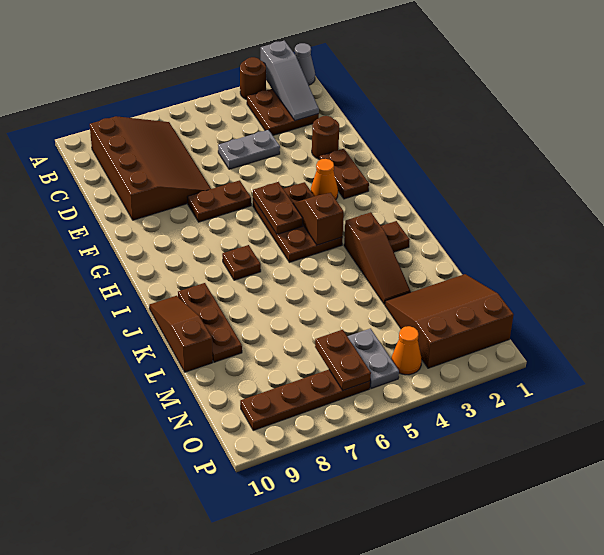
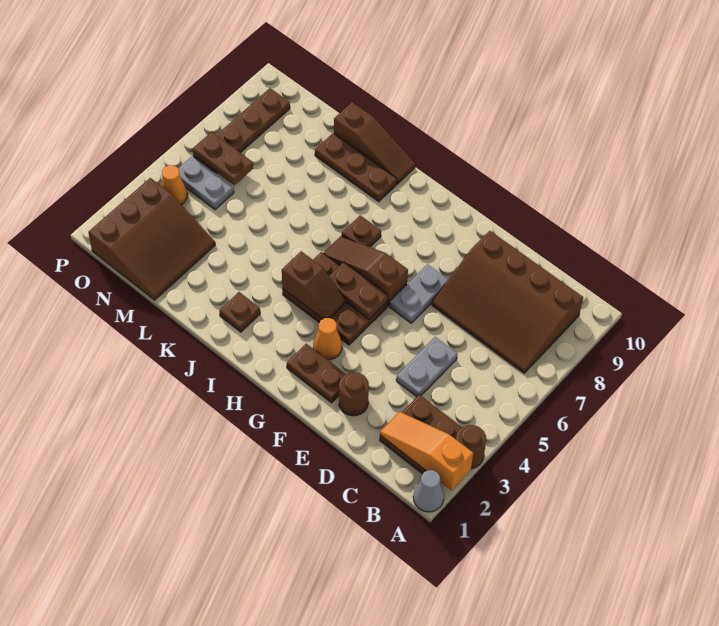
grey slope A2:C2 level 2 top A -> orange slope A2:C2 level 2 top A
brown plate F6:F7 level 1 -> grey plate F6:F7 level 1
brown slope J3:L3 level 1 top J -> brown slope G6:I6 level 1 top G

